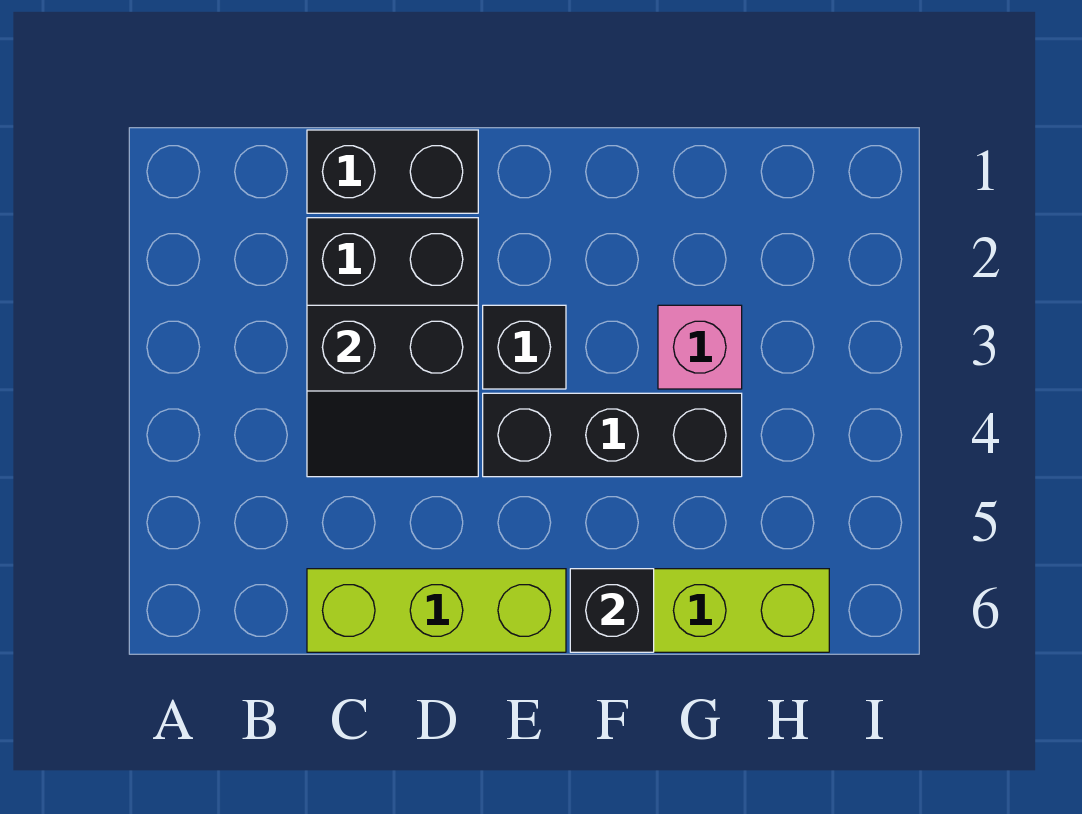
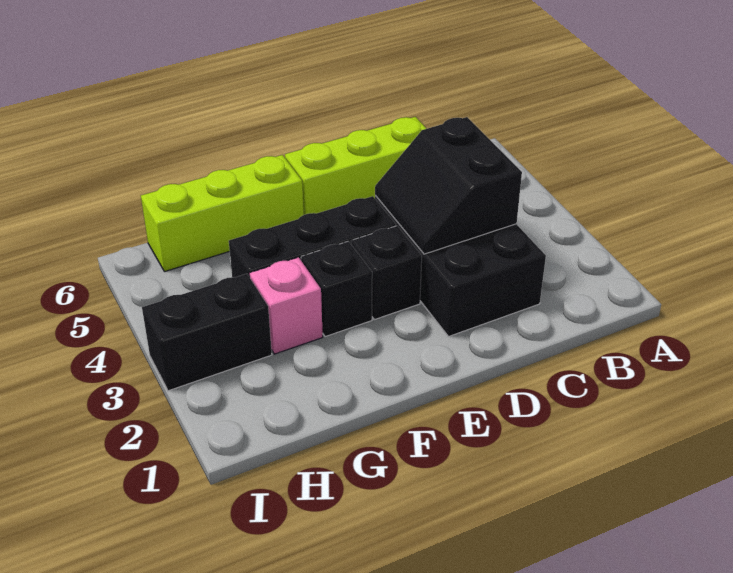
black brick C1:D1 level 1 -> black brick H3:I3 level 1
black slope C3:D4 level 2 top 3 -> black slope C3:D4 level 2 top C
black brick F6 level 2 -> black brick F3 level 1

